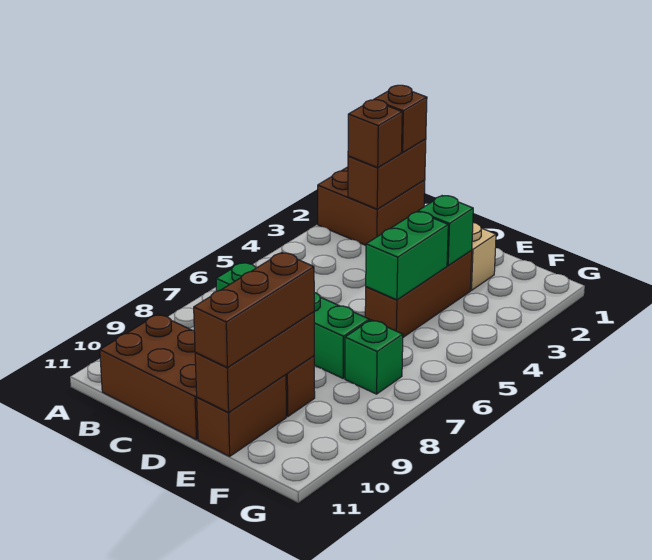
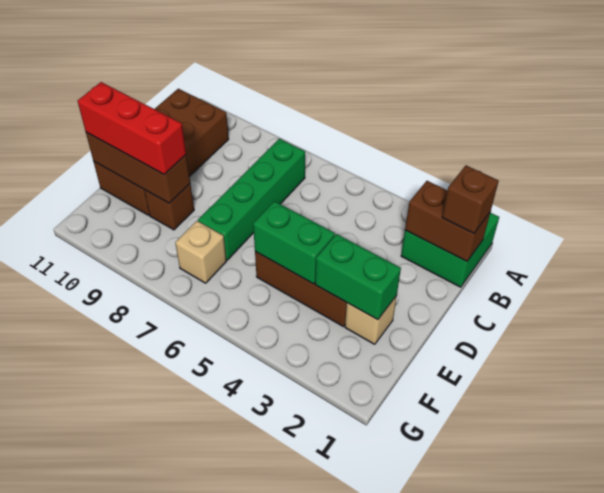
brown brick A1:B2 level 1 -> green brick A1:B2 level 1
brown brick B2 level 3 -> none
green brick E3 level 2 -> green brick E2:E3 level 2
brown brick E9:E11 level 3 -> red brick E9:E11 level 3
green brick F7 level 1 -> tan brick F7 level 1

